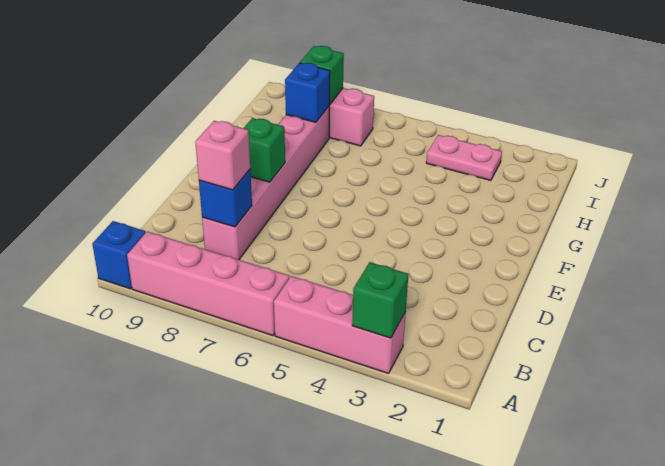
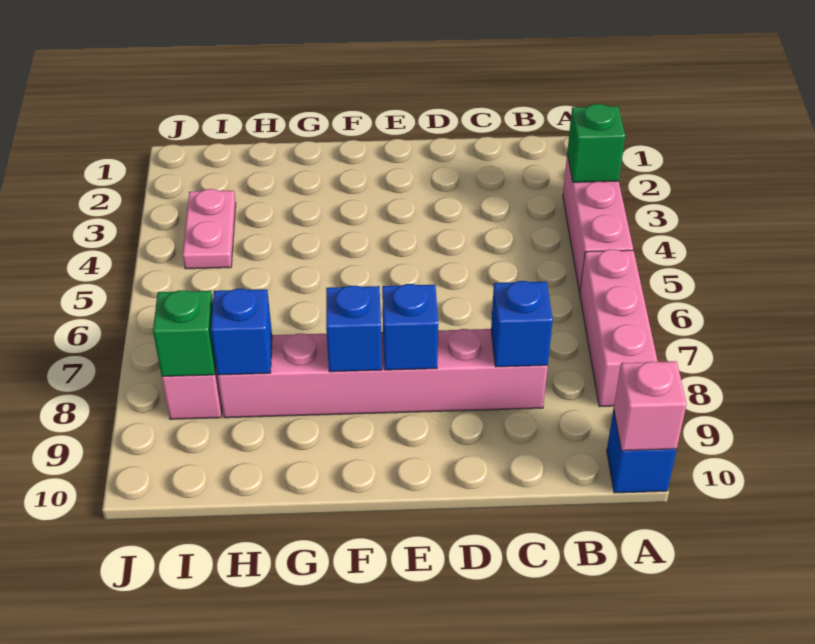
pink brick A6:A9 level 1 -> pink brick A6:A8 level 1
pink brick C8 level 3 -> pink brick A10 level 2
green brick E8 level 2 -> blue brick E8 level 2
none -> blue brick F8 level 2

